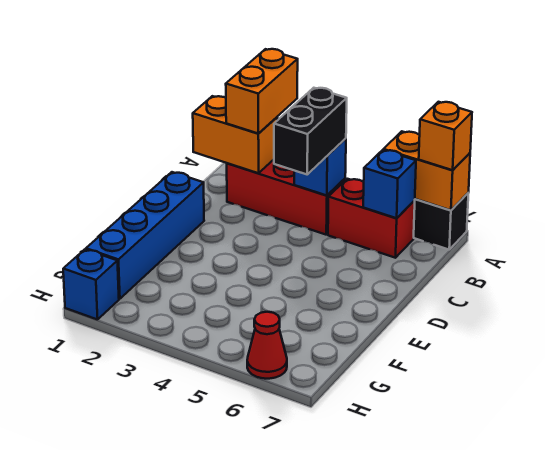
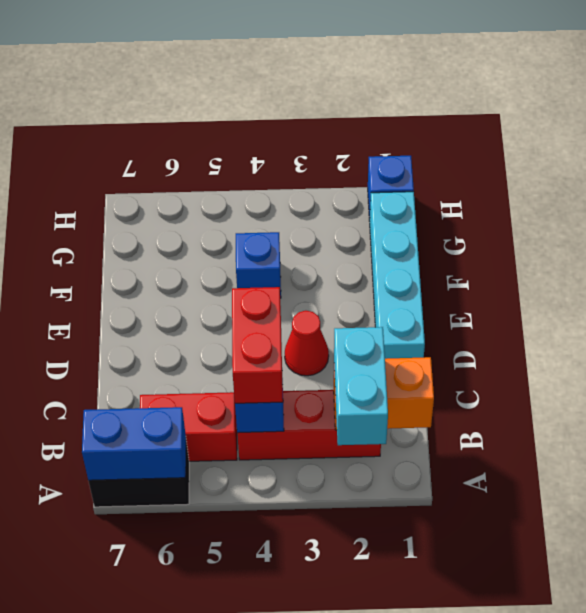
orange brick A2:B2 level 3 -> cyan brick A2:B2 level 3
orange brick A6:A7 level 2 -> blue brick A6:A7 level 2
orange brick A7 level 3 -> none
black brick B4:C4 level 3 -> red brick B4:C4 level 3
blue brick B6 level 2 -> blue brick F4 level 1
blue brick D1:G1 level 1 -> cyan brick D1:G1 level 1
red cone H6 level 1 -> red cone D3 level 1

